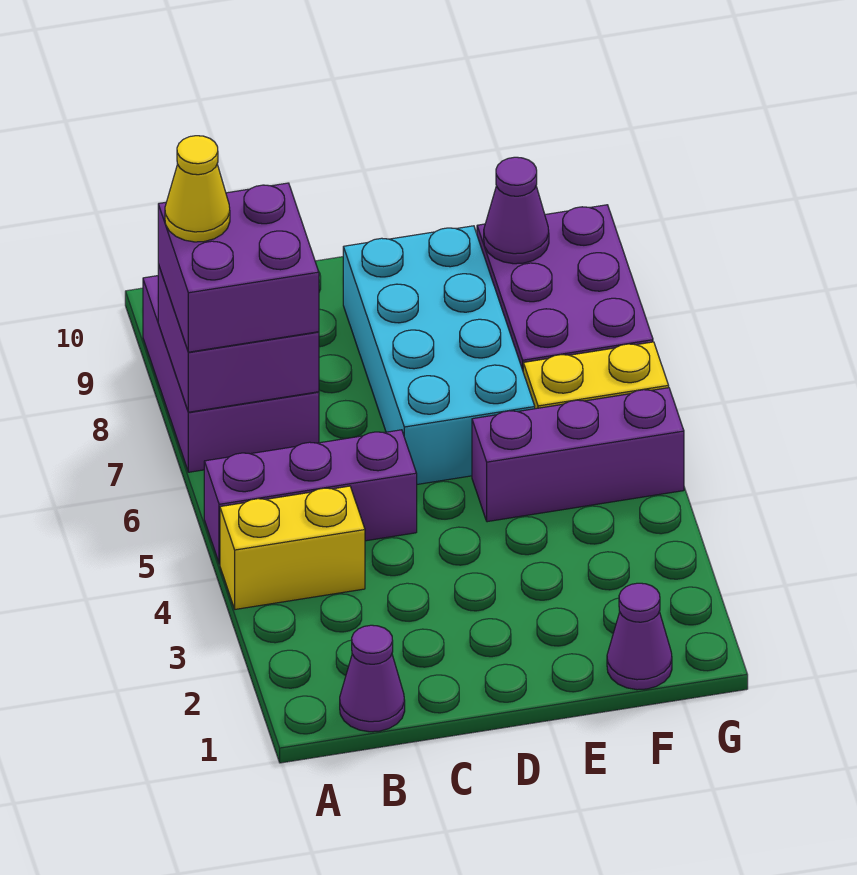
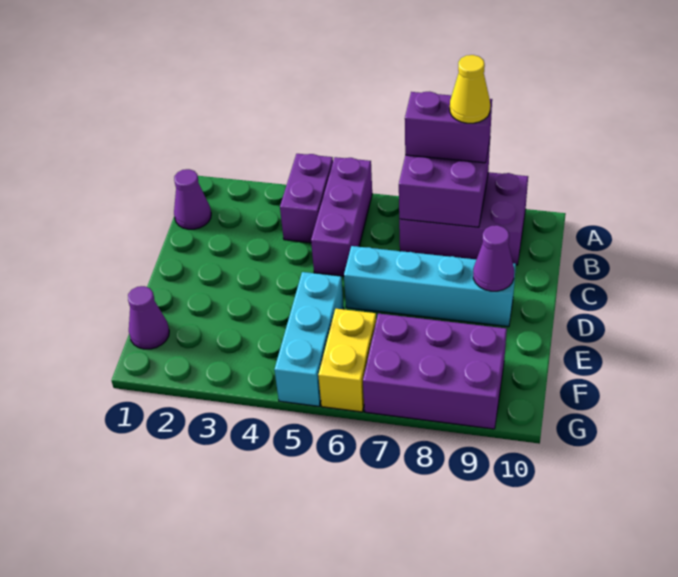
yellow brick A4:B4 level 1 -> purple brick A4:B4 level 1
purple brick A7:B8 level 3 -> purple brick A7:A8 level 3
cyan brick D6:E9 level 1 -> cyan brick D6:D9 level 1
purple brick E5:G5 level 1 -> cyan brick E5:G5 level 1
purple cone F9 level 2 -> purple cone D9 level 2

